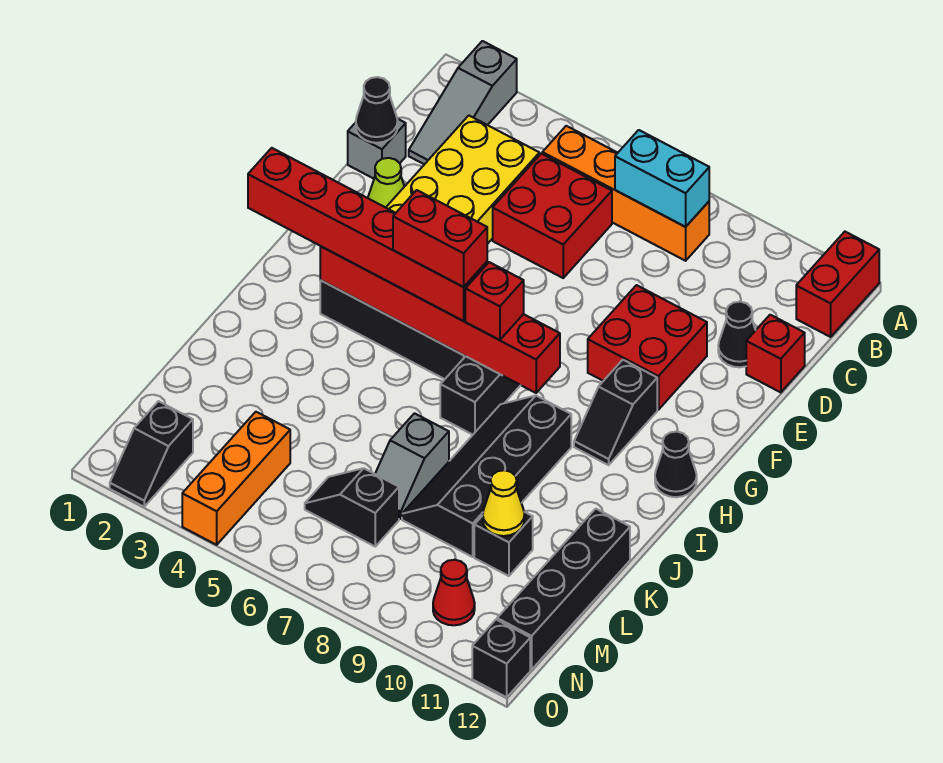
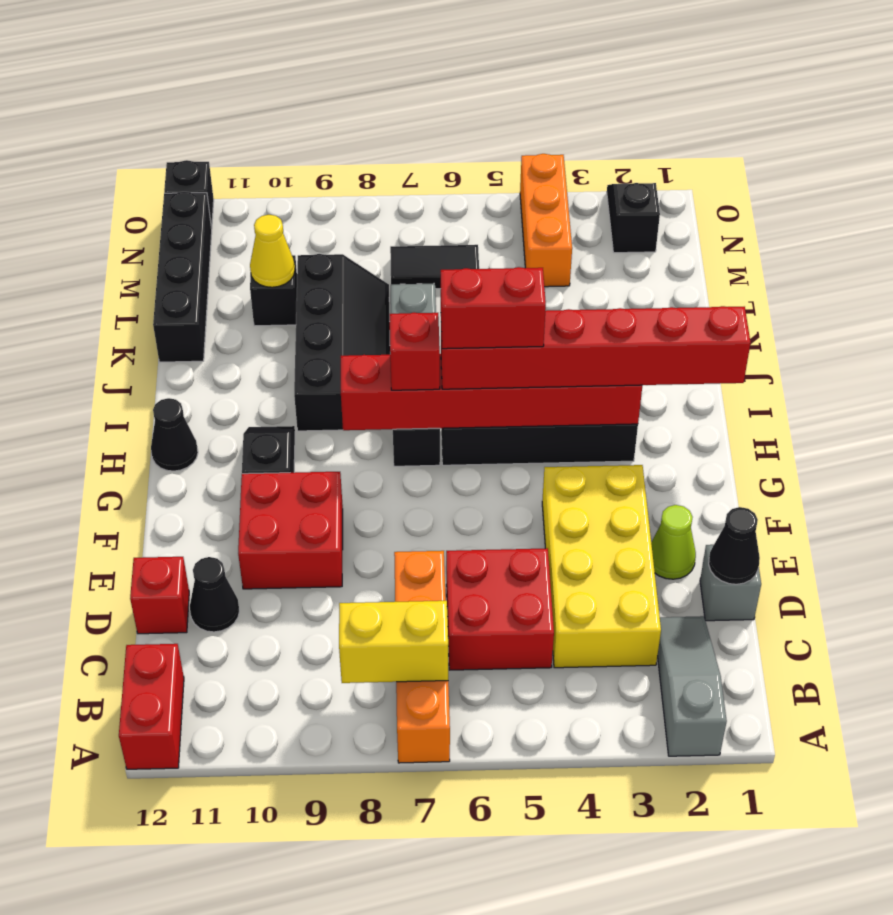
orange brick B5:B8 level 1 -> orange brick A7:D7 level 1
cyan brick B7:B8 level 2 -> yellow brick B7:B8 level 2
black slope M6:M7 level 1 top 7 -> black tile M6:M7 level 1
red cone N10 level 1 -> none

